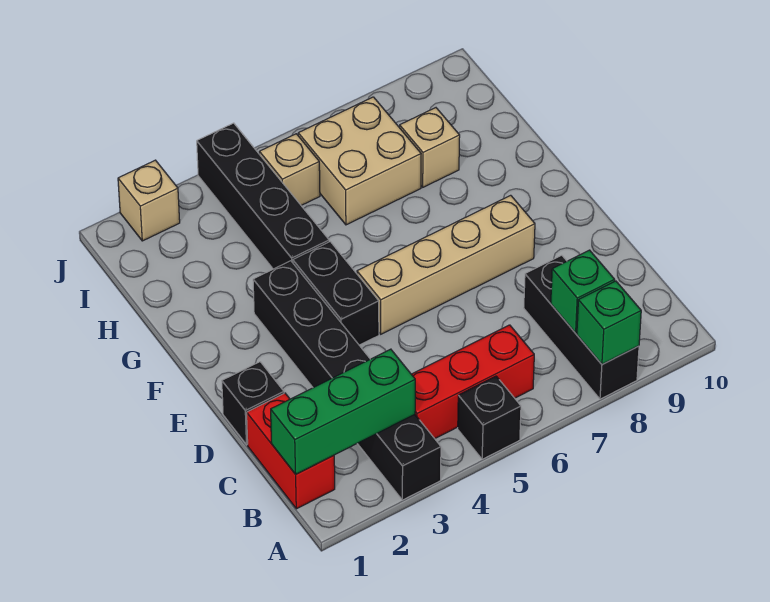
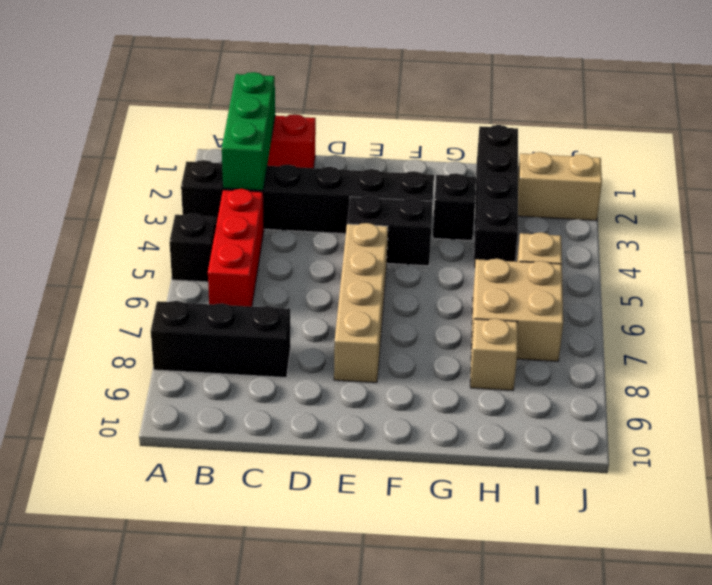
green brick A8 level 2 -> none
green brick B8 level 2 -> none
black brick D1 level 1 -> black brick G3 level 1
black brick G4:J4 level 1 -> black brick H1:H4 level 1
tan brick J2 level 1 -> tan brick I2:J2 level 1

